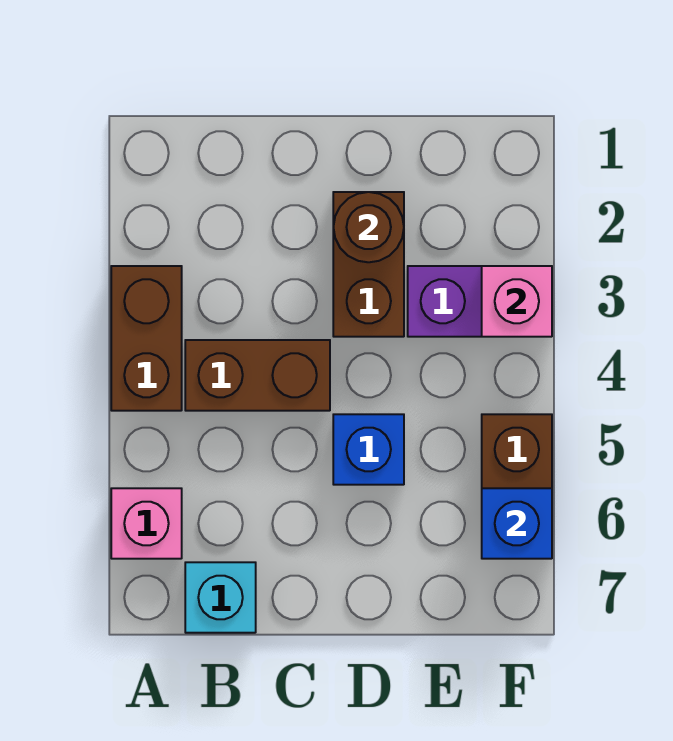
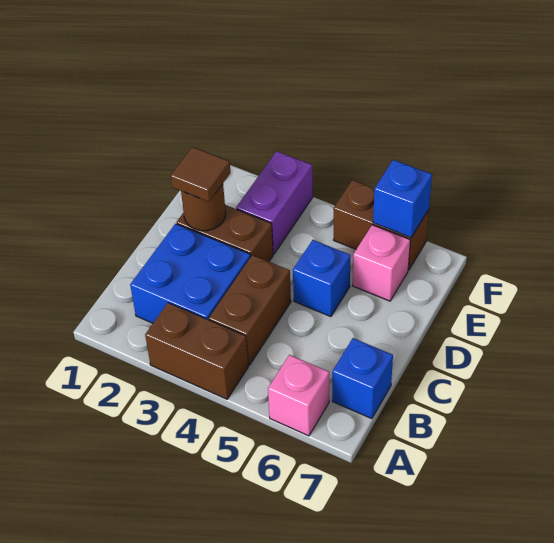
none -> blue brick B2:C3 level 1
cyan brick B7 level 1 -> blue brick B7 level 1
none -> brown tile D2 level 3
pink brick F3 level 2 -> pink brick E6 level 1

